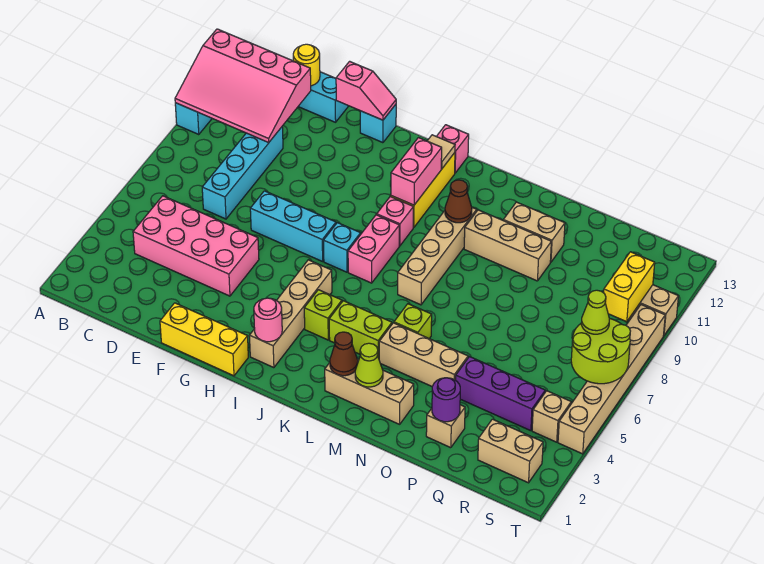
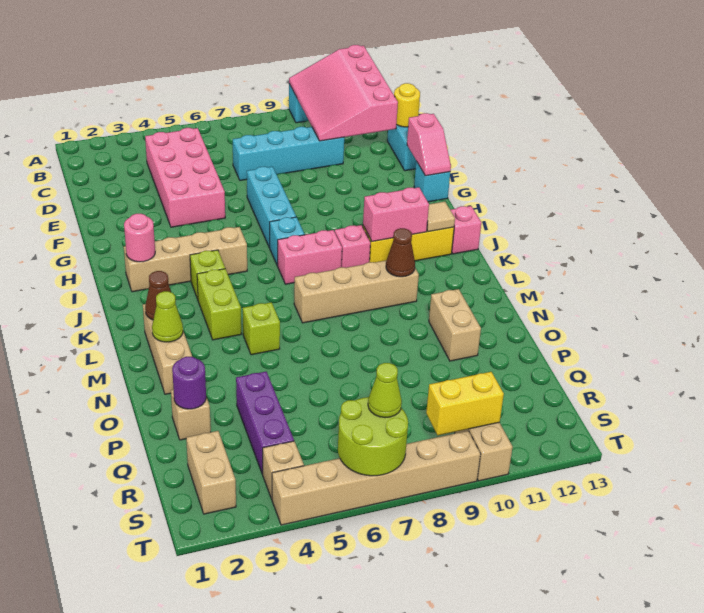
yellow brick F1:H1 level 1 -> none
tan brick M4:O4 level 1 -> none
tan brick M10:O10 level 1 -> none

